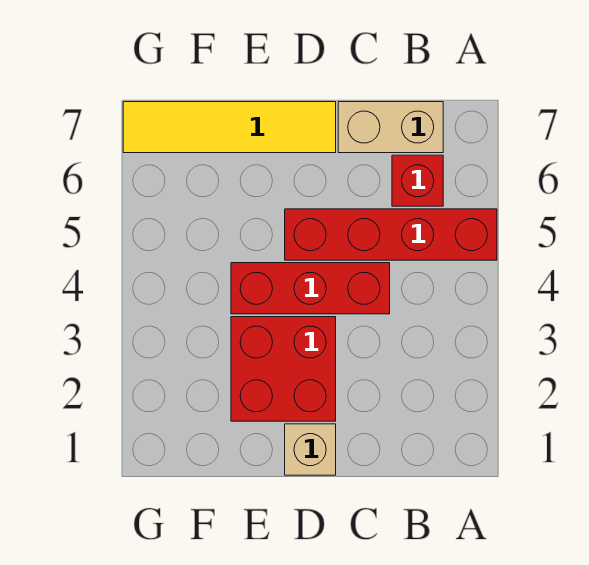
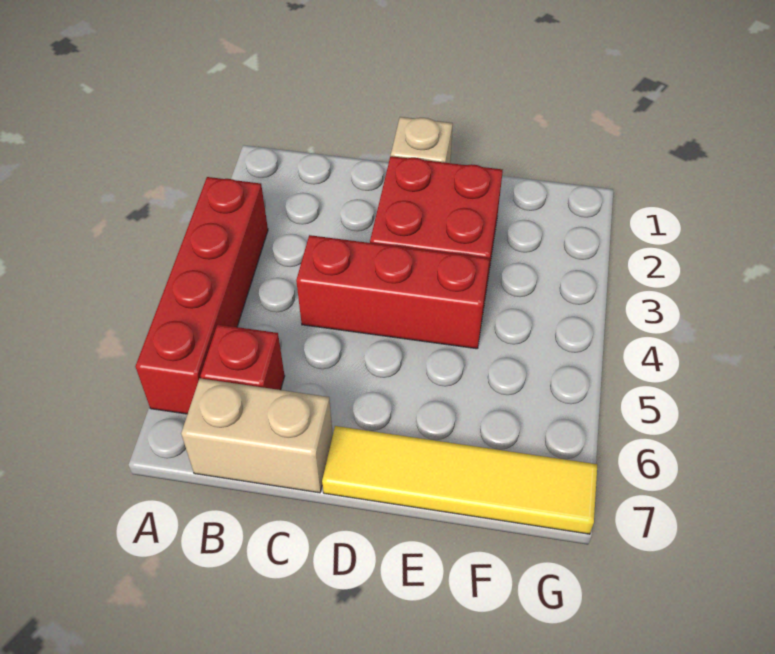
red brick A5:D5 level 1 -> red brick A3:A6 level 1

